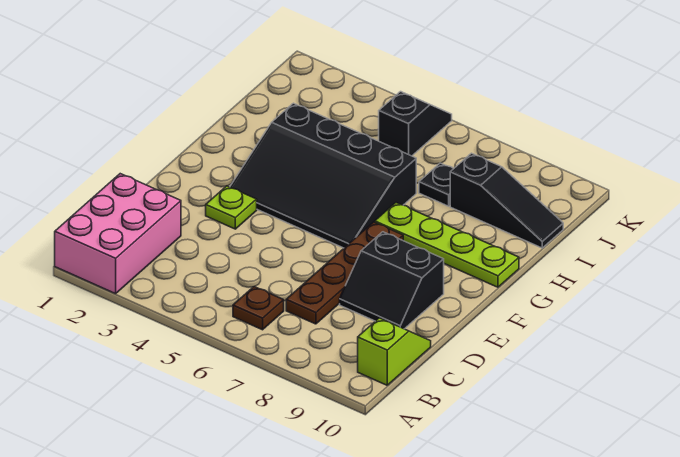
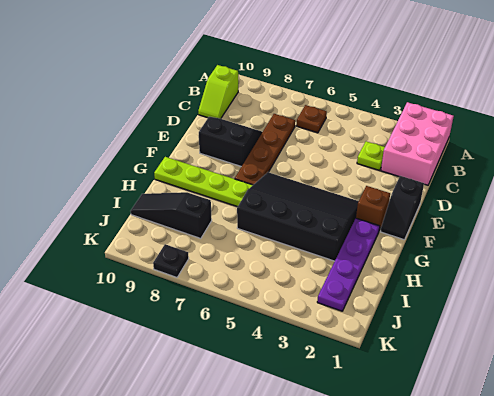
lime plate E3 level 1 -> lime plate C3 level 1
none -> brown brick F2 level 1
none -> purple plate G2:J2 level 1
black plate I7 level 1 -> black plate K8 level 1
black slope J5:K5 level 1 top J -> black slope E1:F1 level 1 top E

